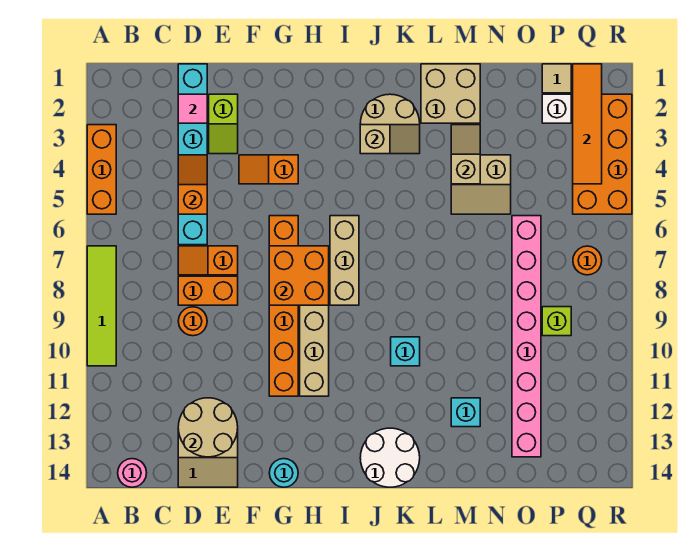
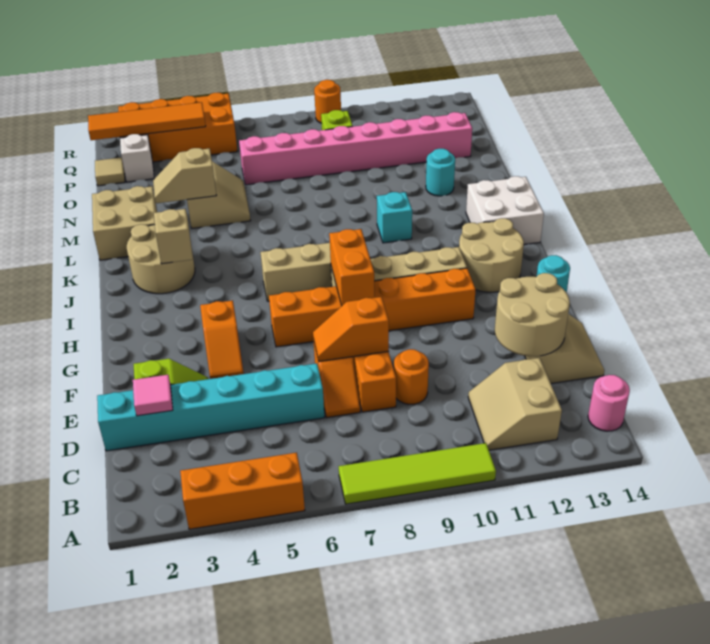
none -> tan slope B11:C12 level 1 top 12
orange slope D4:D5 level 2 top 5 -> orange slope E7:E8 level 2 top 8
orange brick G7:H8 level 2 -> orange brick G8:H8 level 2
none -> tan round brick H12:I13 level 1
white round brick J13:K14 level 1 -> white brick J13:K14 level 1
cyan brick M12 level 1 -> cyan round brick M12 level 1
orange round brick Q7 level 1 -> orange round brick R9 level 1

